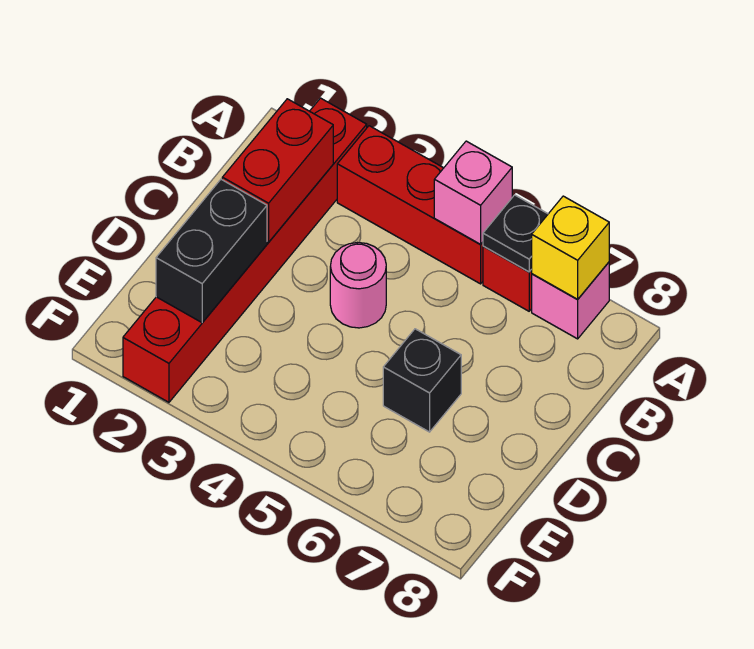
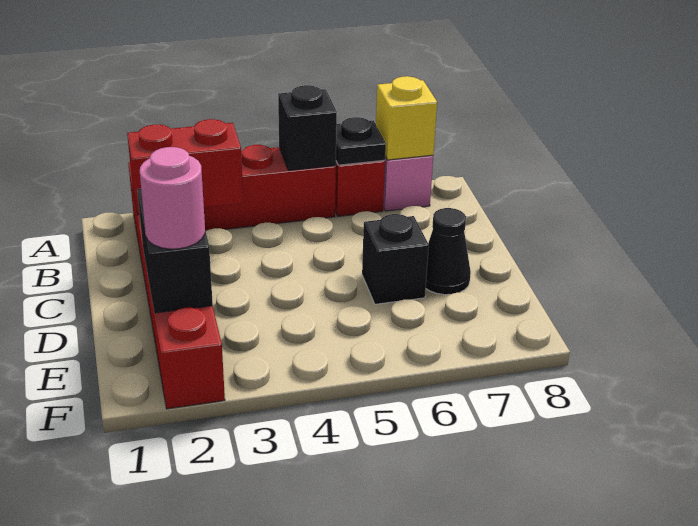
pink brick A5 level 2 -> black brick A5 level 2
red brick B2:C2 level 2 -> red brick B2:B3 level 2
pink round brick C4 level 1 -> pink round brick E2 level 3
none -> black cone D7 level 1

